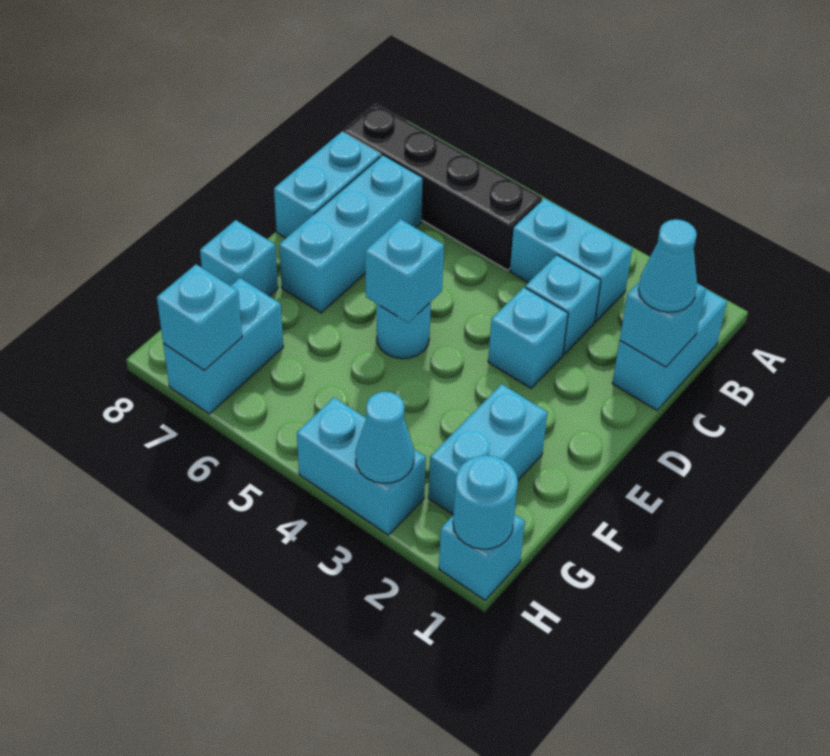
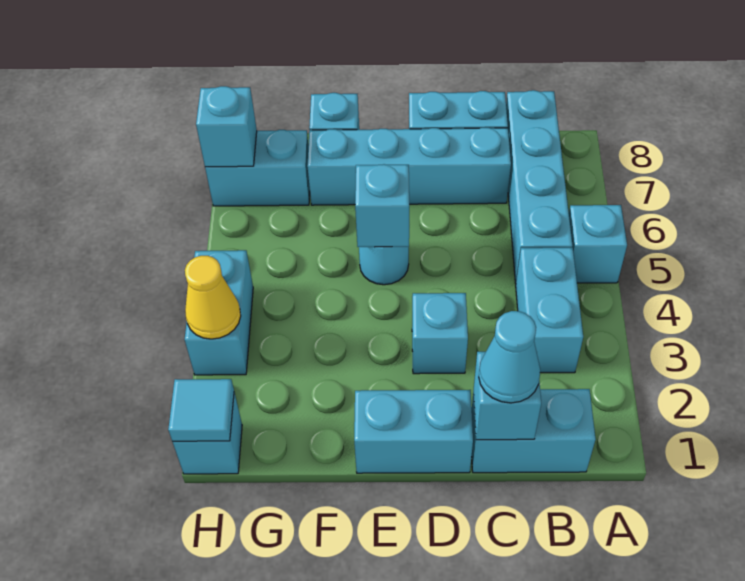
black brick B5:B8 level 1 -> cyan brick B5:B8 level 1
cyan brick C3 level 1 -> cyan brick A5 level 1
cyan brick C7:E7 level 1 -> cyan brick C7:F7 level 1
cyan brick F2:G2 level 1 -> cyan brick D1:E1 level 1
cyan round brick H1 level 2 -> cyan tile H1 level 2
cyan cone H3 level 2 -> yellow cone H3 level 2

